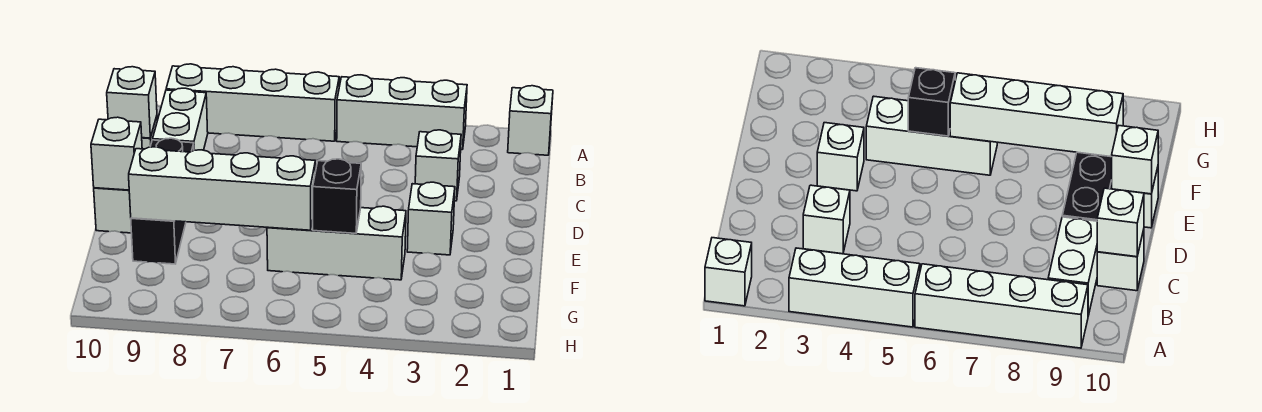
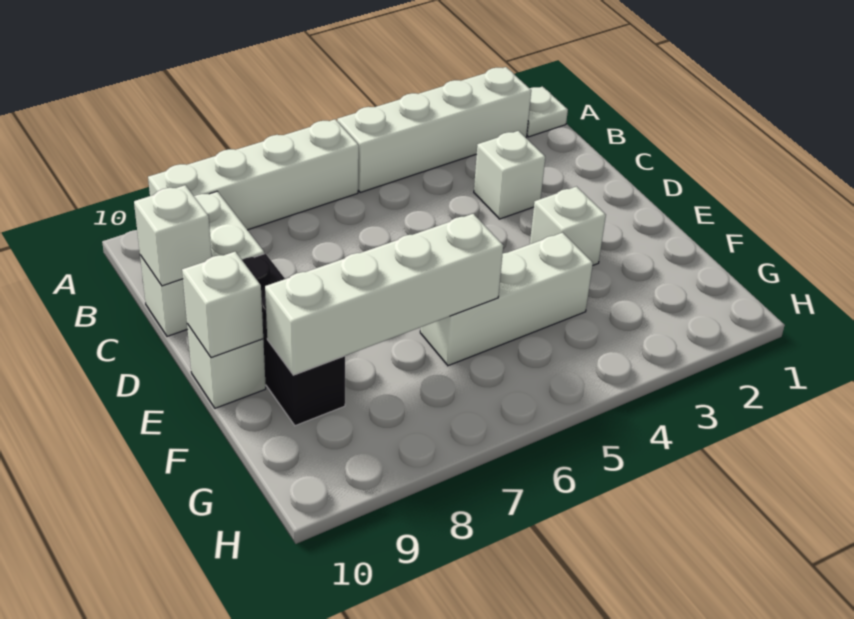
white brick A1 level 1 -> white plate A1 level 1
white brick A3:A5 level 1 -> white brick A2:A5 level 1
black brick F5 level 2 -> none

